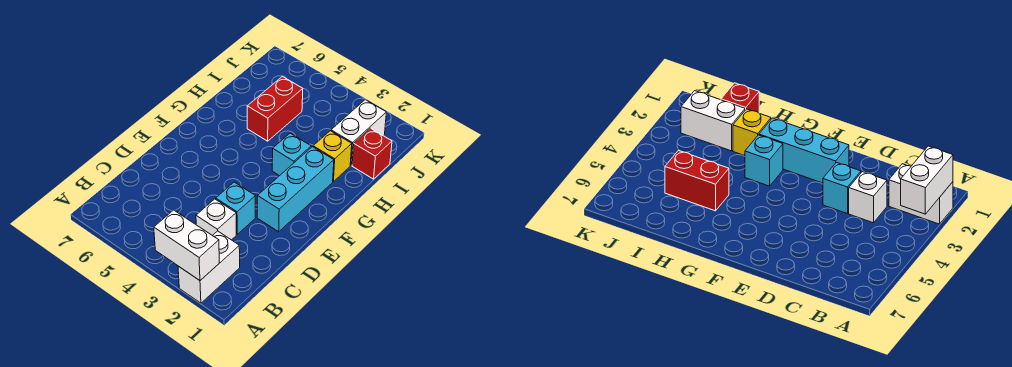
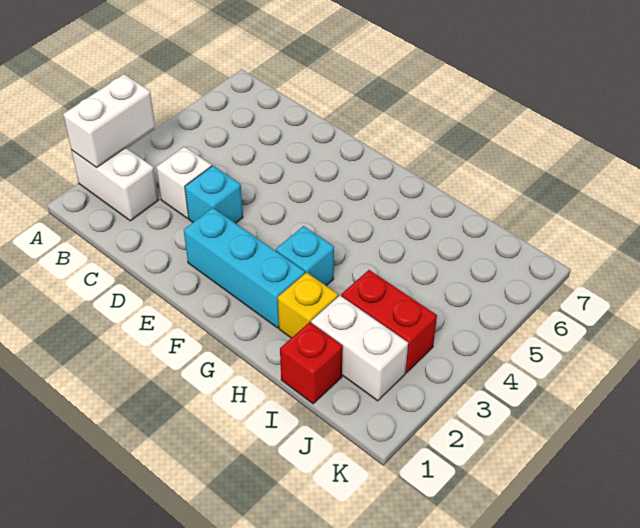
red brick H5:I5 level 1 -> red brick I3:J3 level 1

